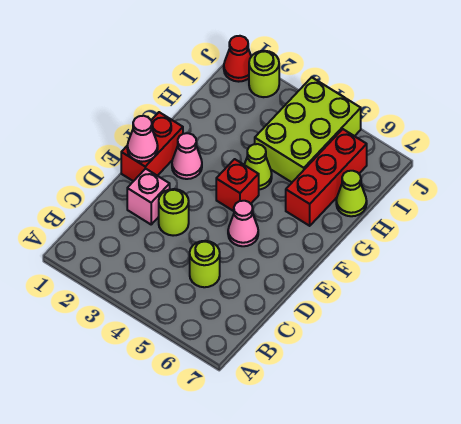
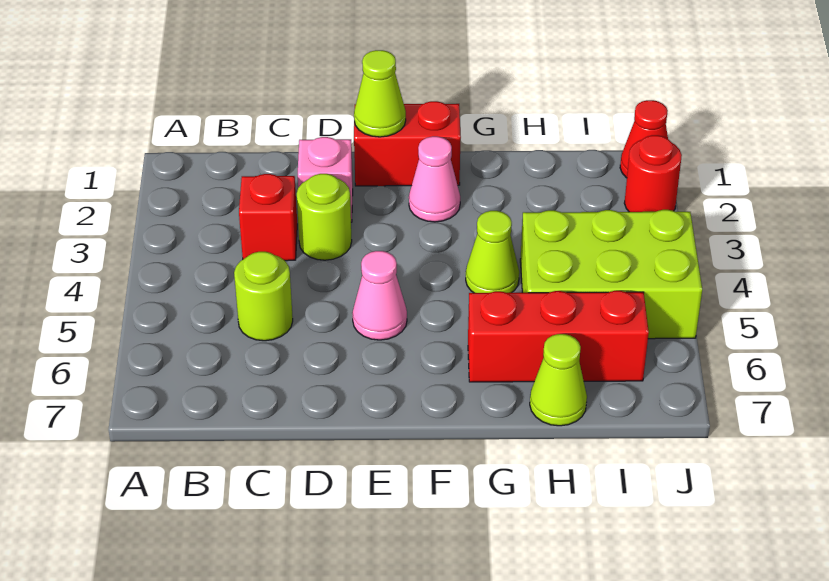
pink cone E1 level 2 -> lime cone E1 level 2
red brick F4 level 1 -> red brick C3 level 1
lime round brick J2 level 1 -> red round brick J2 level 1

